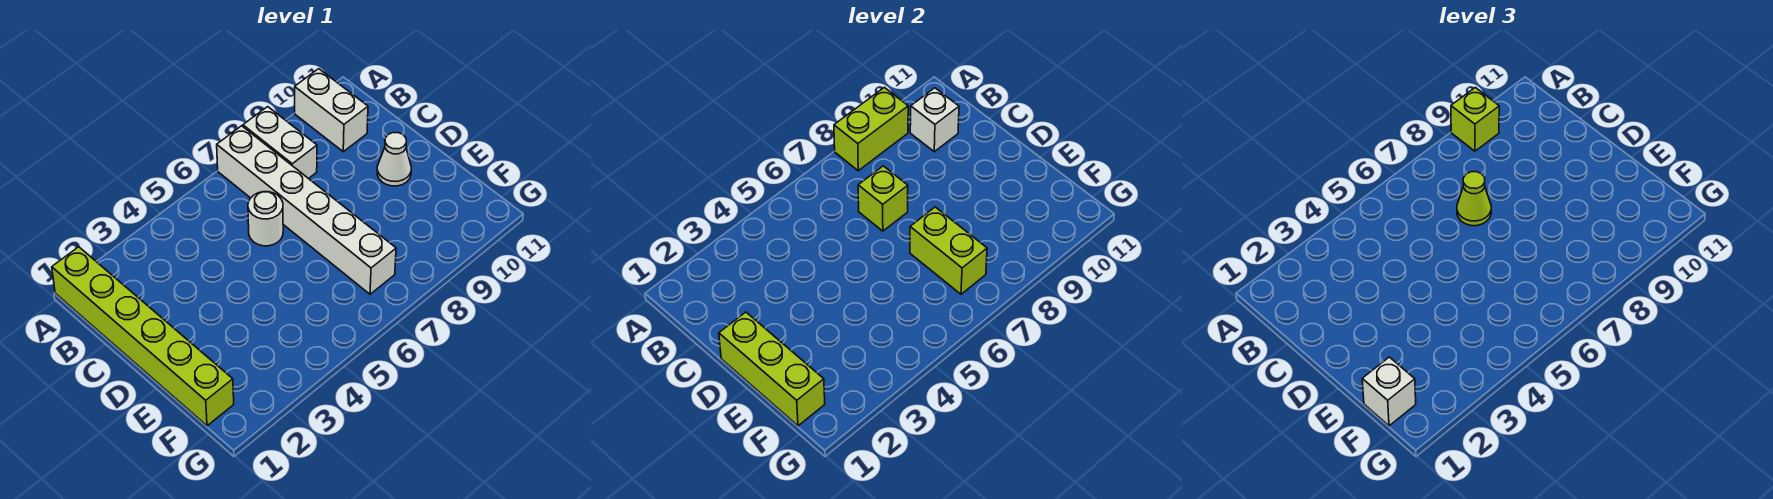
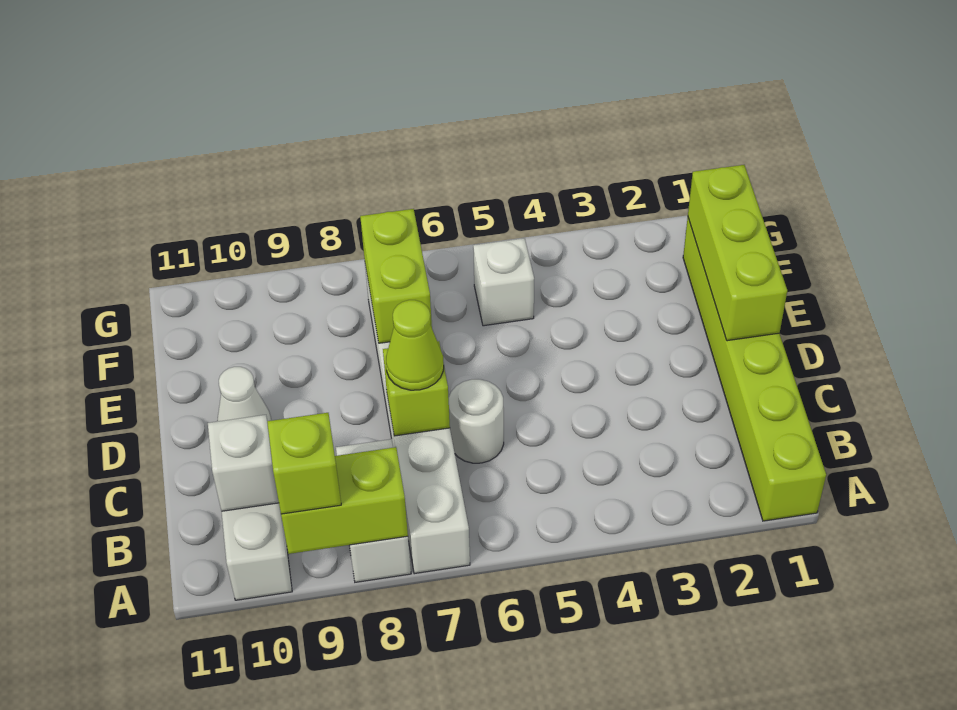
white brick F1 level 3 -> white brick F5 level 1

